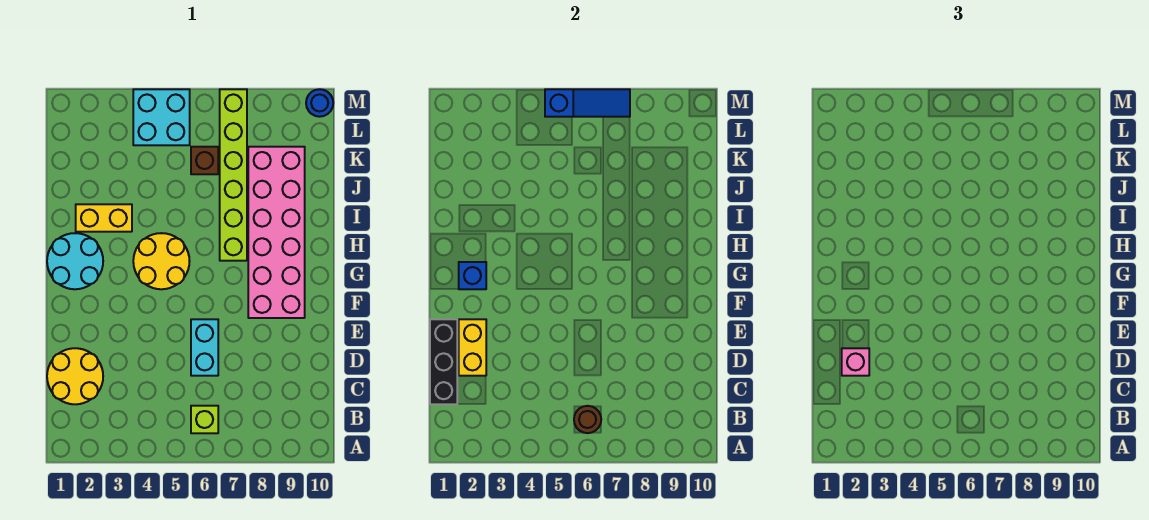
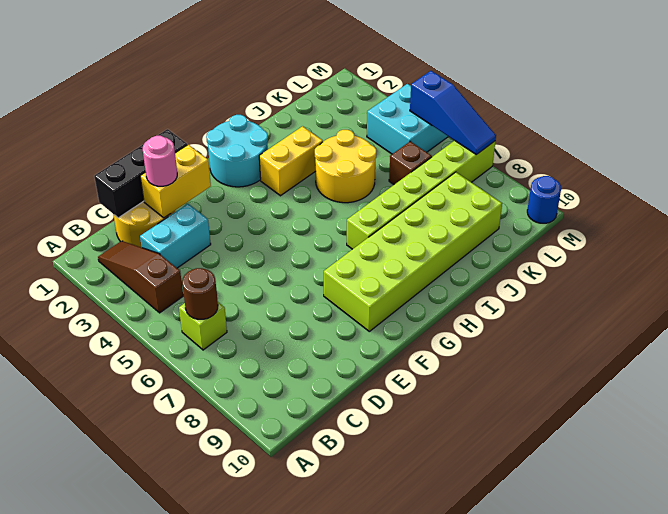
none -> brown slope B2:B4 level 1 top 4
pink brick D2 level 3 -> pink round brick D2 level 3
cyan brick D6:E6 level 1 -> cyan brick C3:D3 level 1
pink brick F8:K9 level 1 -> lime brick F8:K9 level 1
blue brick G2 level 2 -> none
yellow round brick G4:H5 level 1 -> yellow round brick I4:J5 level 1
yellow brick I2:I3 level 1 -> yellow brick H3:I3 level 1

